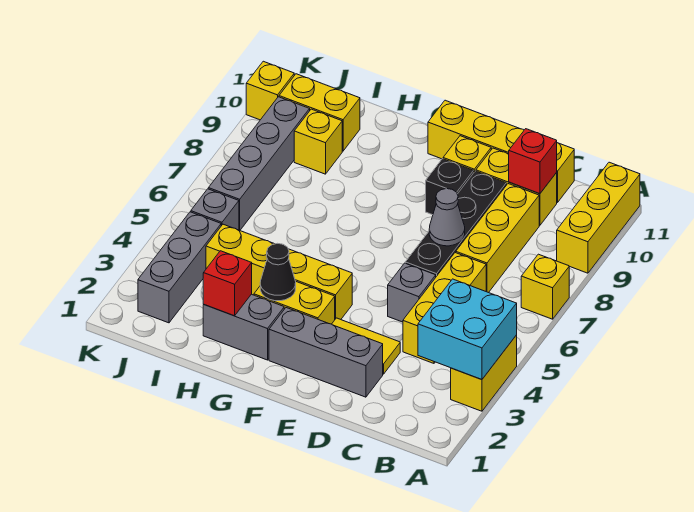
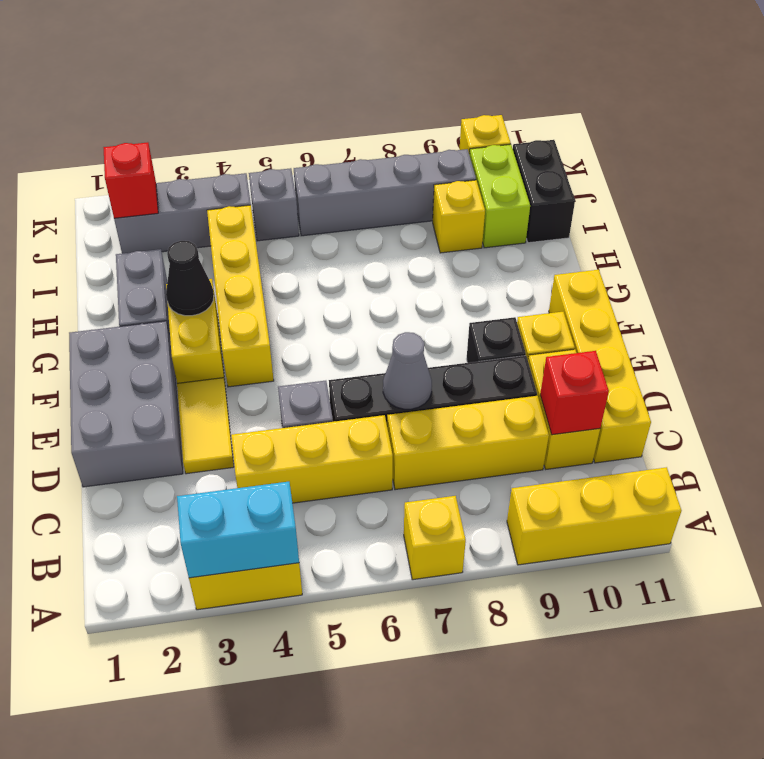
cyan brick A3:B4 level 2 -> cyan brick A3:A4 level 2
grey brick D2:F2 level 1 -> grey brick D1:F2 level 1
red brick H2 level 2 -> red brick J2 level 2
yellow brick I10:J10 level 1 -> lime brick I10:J10 level 1
none -> black brick I11:J11 level 1

